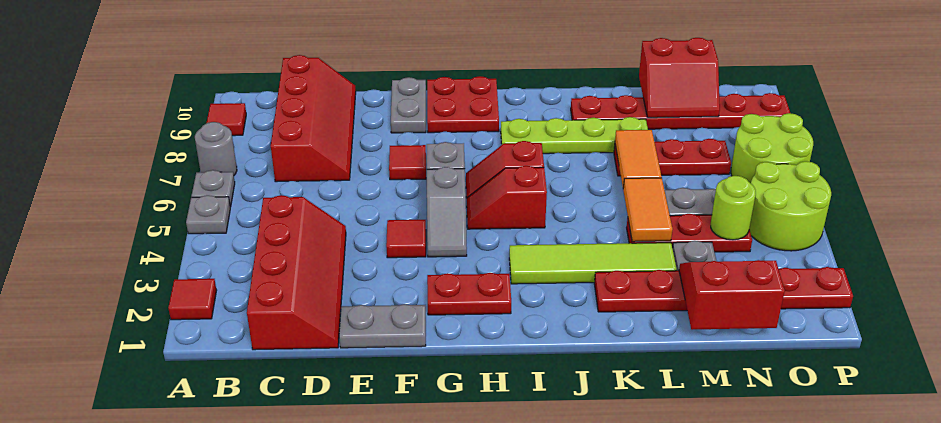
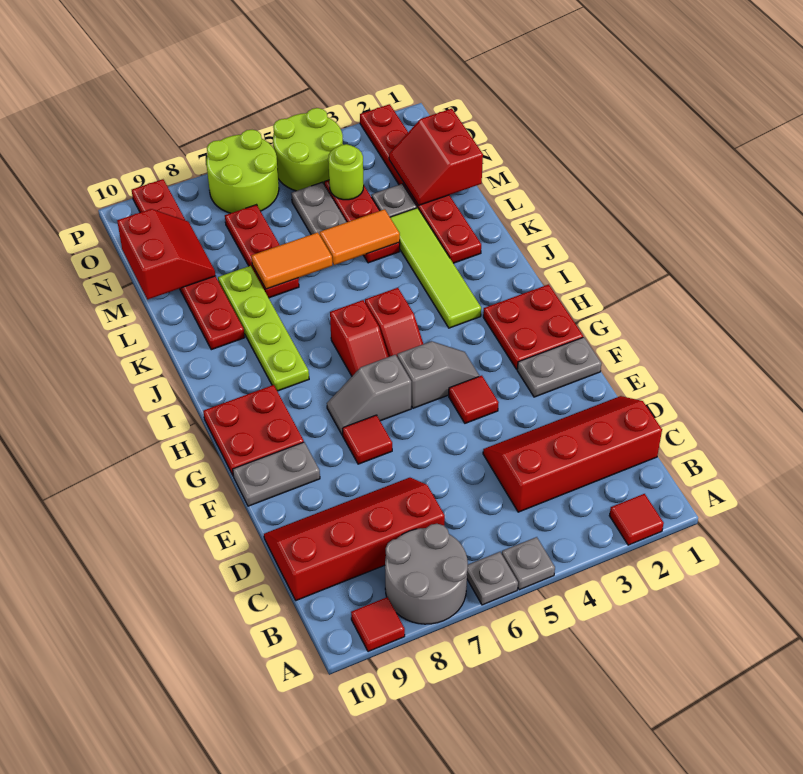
grey round brick A7 level 1 -> grey round brick A7:B8 level 1
grey plate E1:F1 level 1 -> grey plate F1:F2 level 1
red plate G2:H2 level 1 -> red plate G1:H2 level 1

